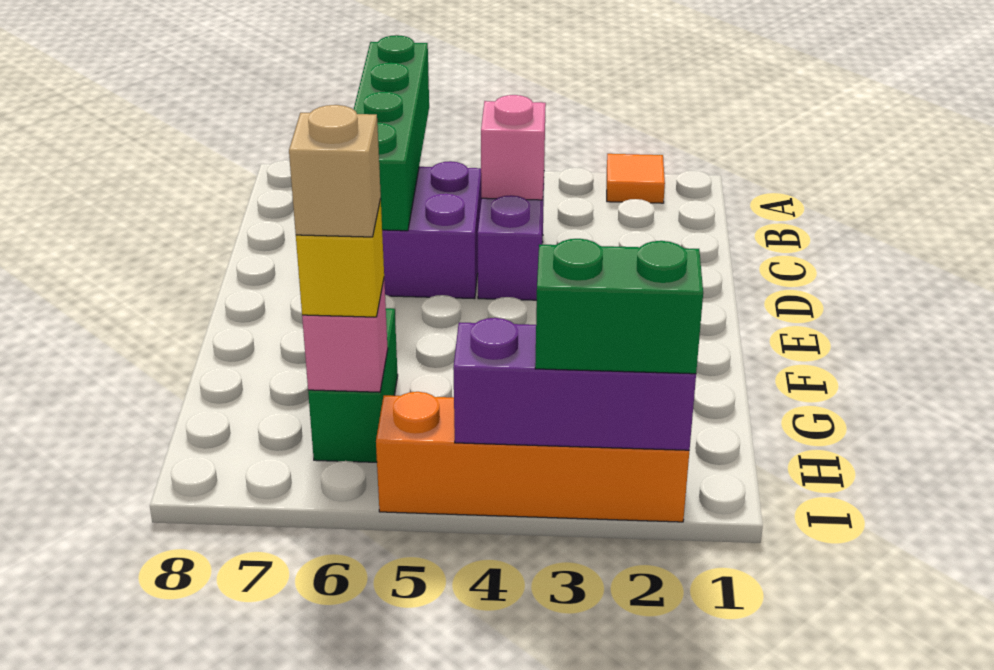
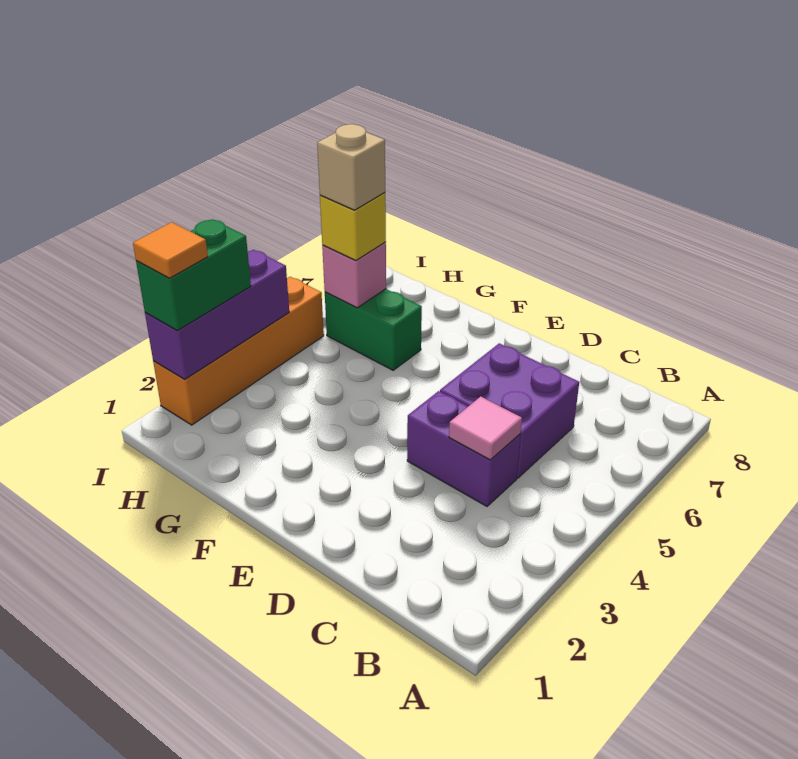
orange tile A2 level 1 -> orange tile I2 level 4
green brick A6:D6 level 2 -> none
pink brick C4 level 2 -> pink tile C4 level 2

